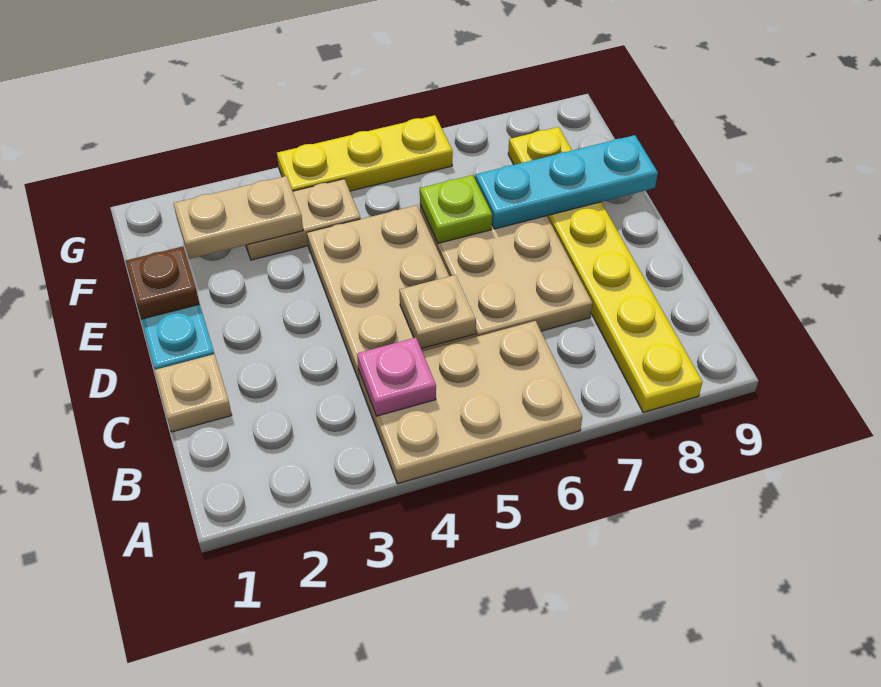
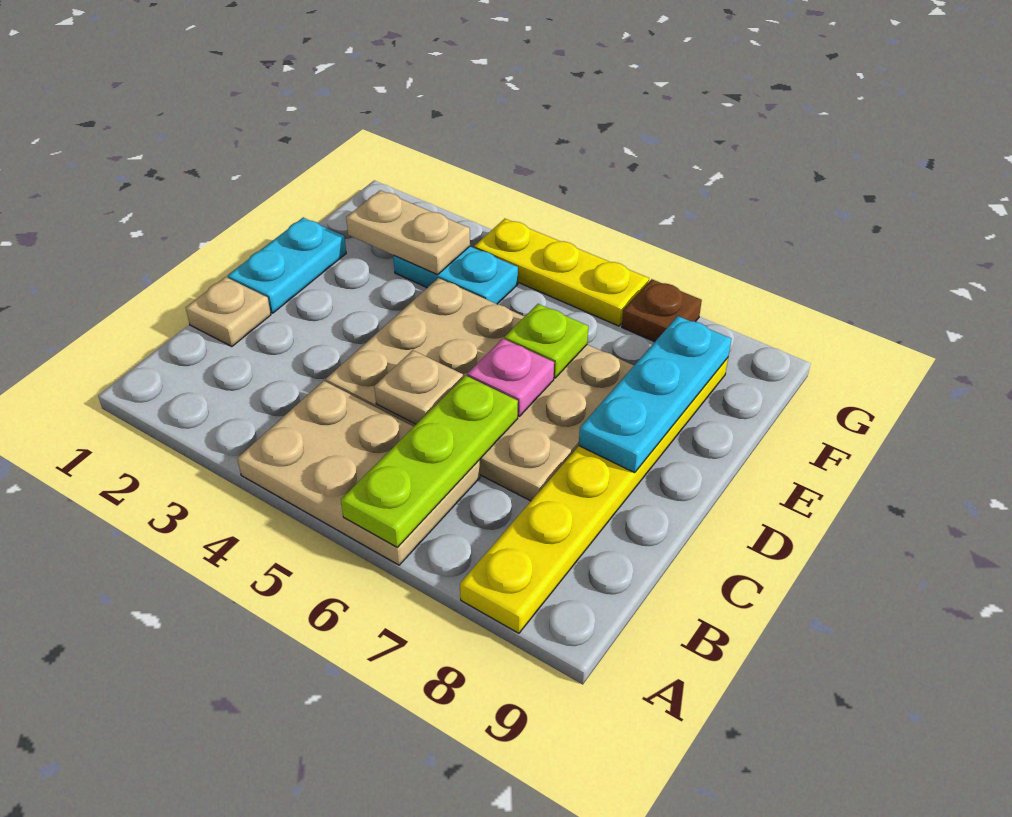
none -> lime plate A6:C6 level 2
pink plate B4 level 2 -> pink plate D6 level 2
brown plate E1 level 2 -> brown plate G7 level 1
cyan plate E7:E9 level 2 -> cyan plate D8:F8 level 2
tan plate F3:F4 level 1 -> cyan plate F3:F4 level 1

